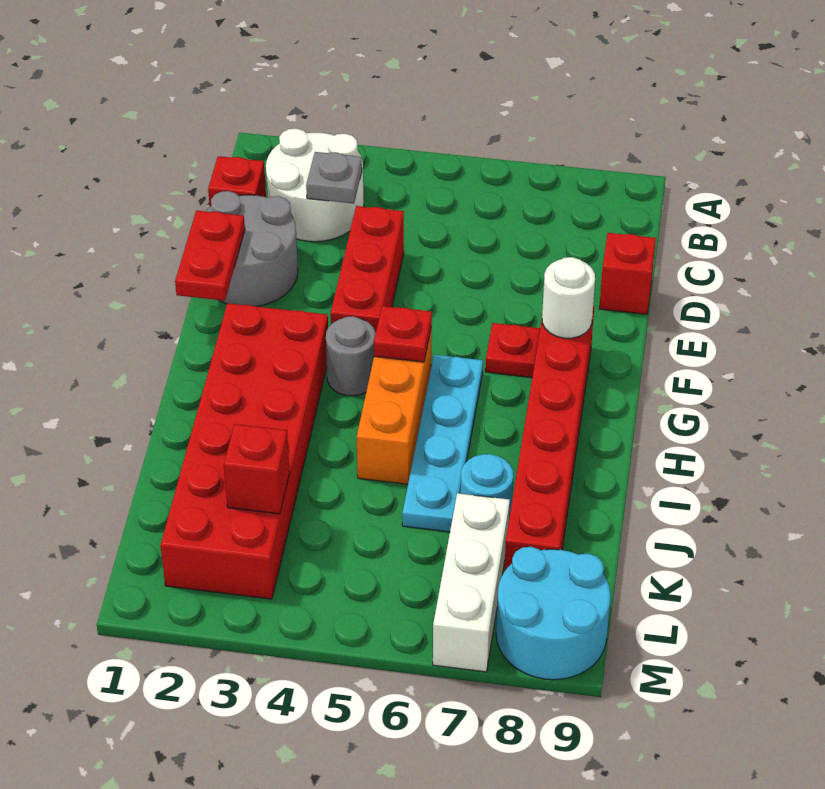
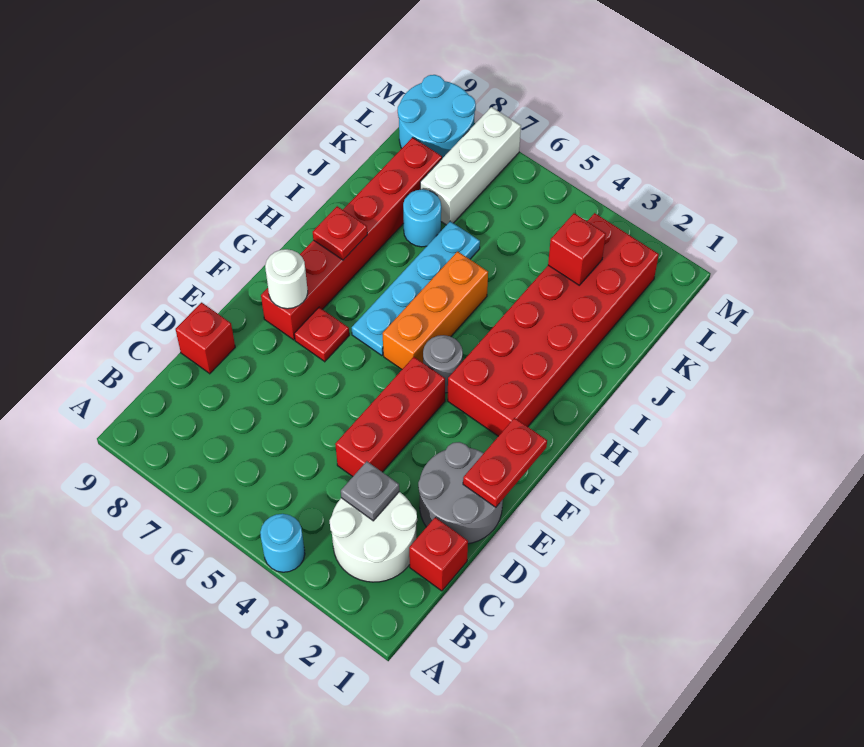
none -> cyan round brick A4 level 1
red plate G5 level 2 -> red plate H8 level 2

